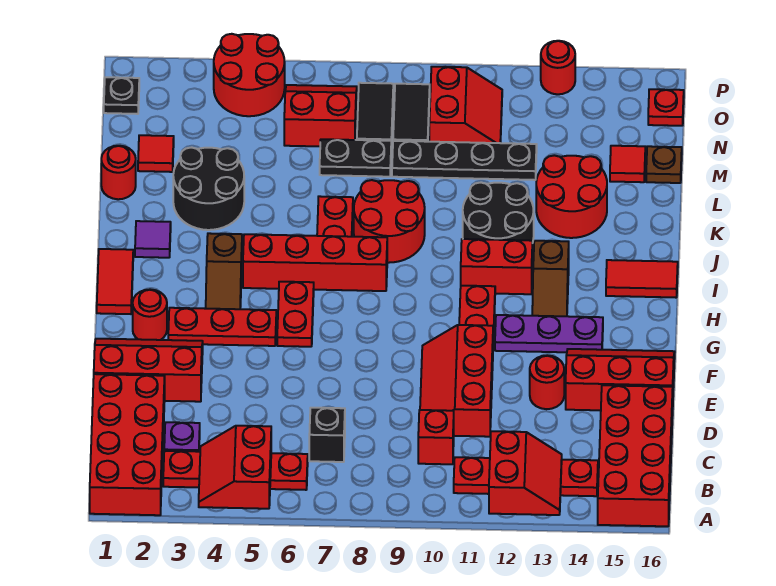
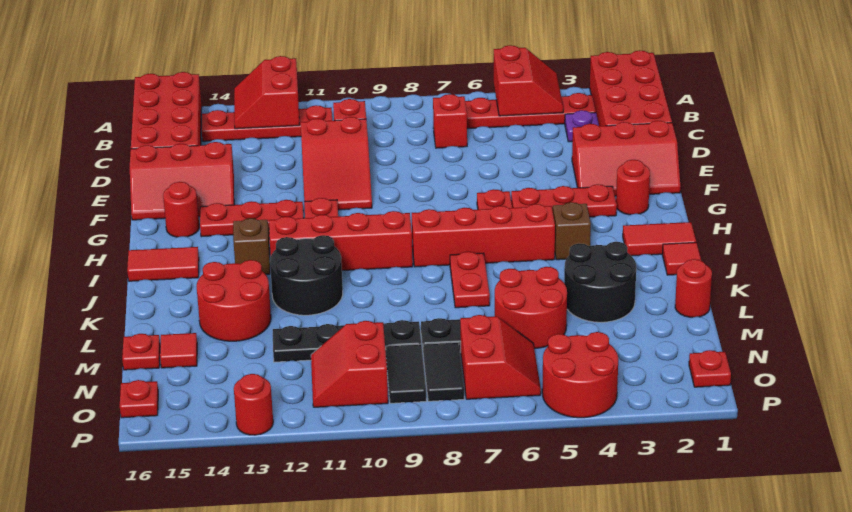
black brick C7 level 1 -> red brick C7 level 1
red slope D10:F11 level 1 top 11 -> red slope D10:F11 level 1 top D
red round brick E13 level 1 -> red round brick G15 level 1
purple plate G12:G14 level 1 -> red plate G12:G14 level 1
red tile H1:I1 level 1 -> red tile I1:I2 level 1
red brick I11:I12 level 1 -> red brick I9:I12 level 1
purple tile J2 level 1 -> none
red round brick J8:K9 level 1 -> red round brick L5:M6 level 1
red tile M2 level 1 -> red tile J1 level 1
brown plate M16 level 1 -> red plate M16 level 1
red slope N6:O7 level 1 top N -> red slope N6:O7 level 1 top 7
black plate O1 level 1 -> red plate O1 level 1

